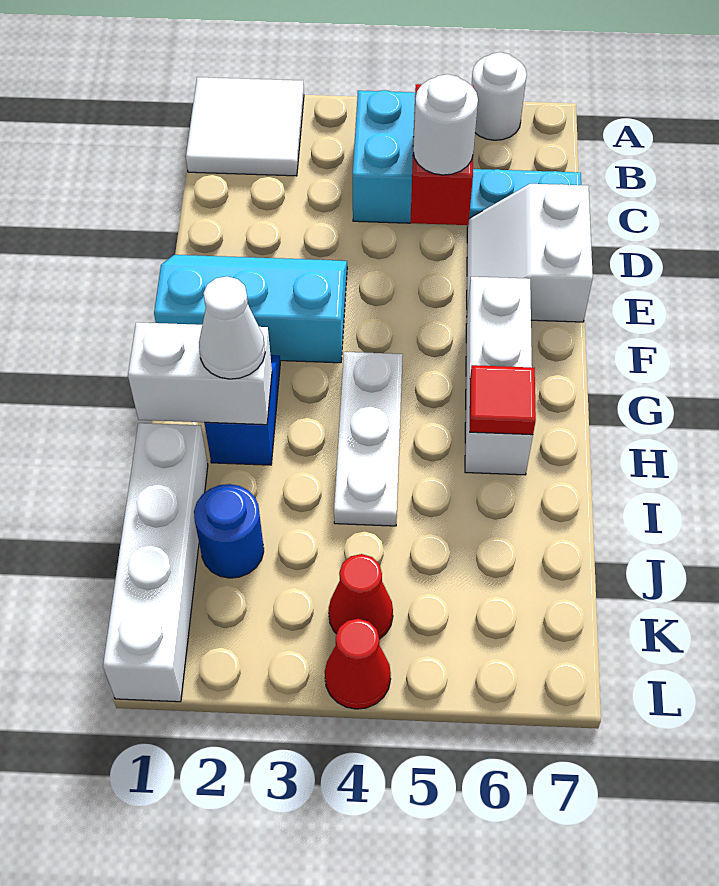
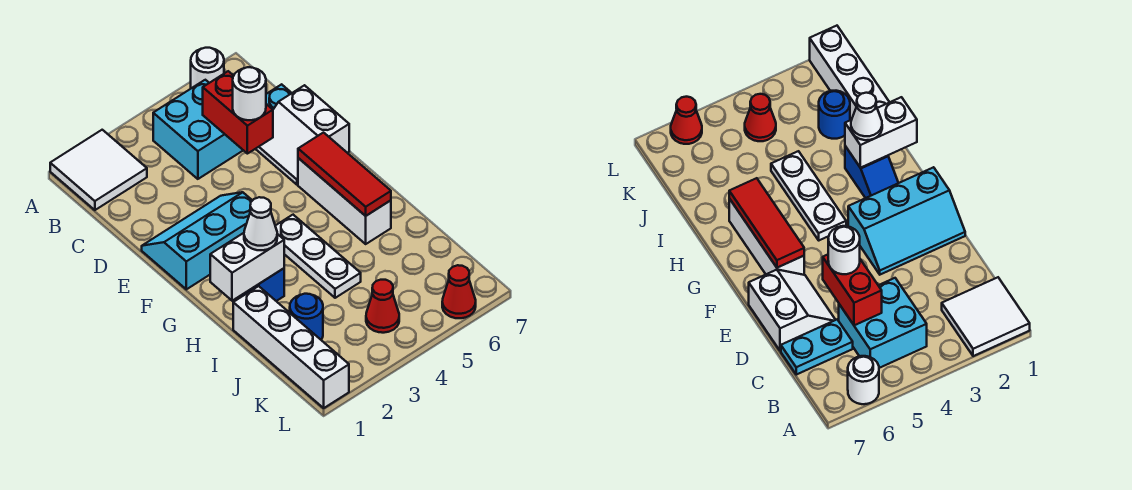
red tile H6 level 2 -> red tile F6:H6 level 2
red cone L4 level 1 -> red cone L6 level 1

